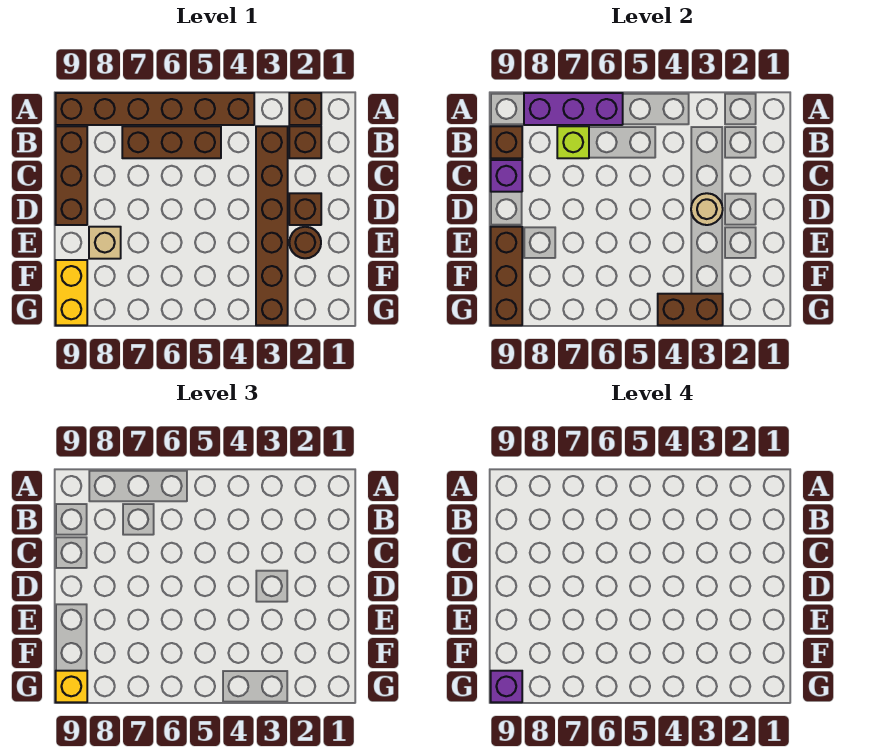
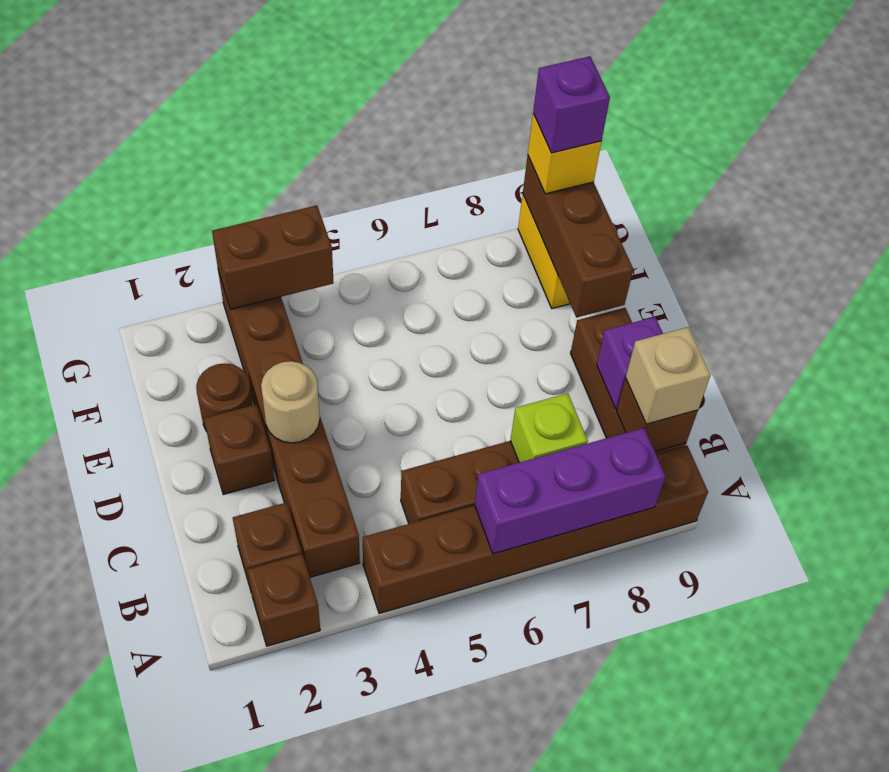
tan brick E8 level 1 -> tan brick B9 level 3

